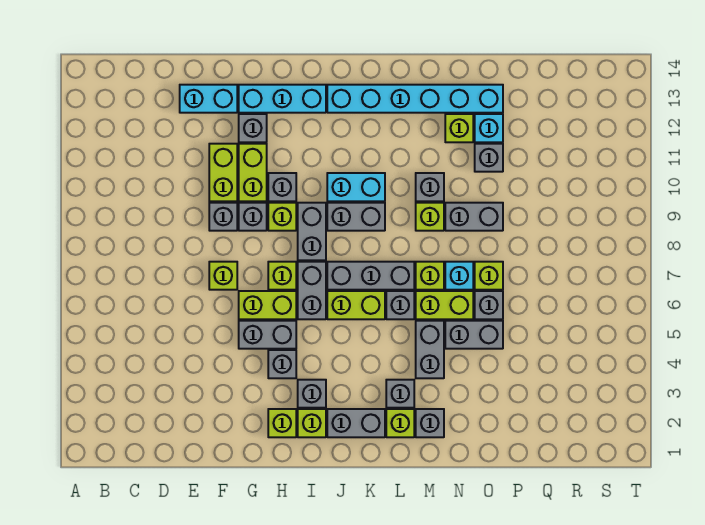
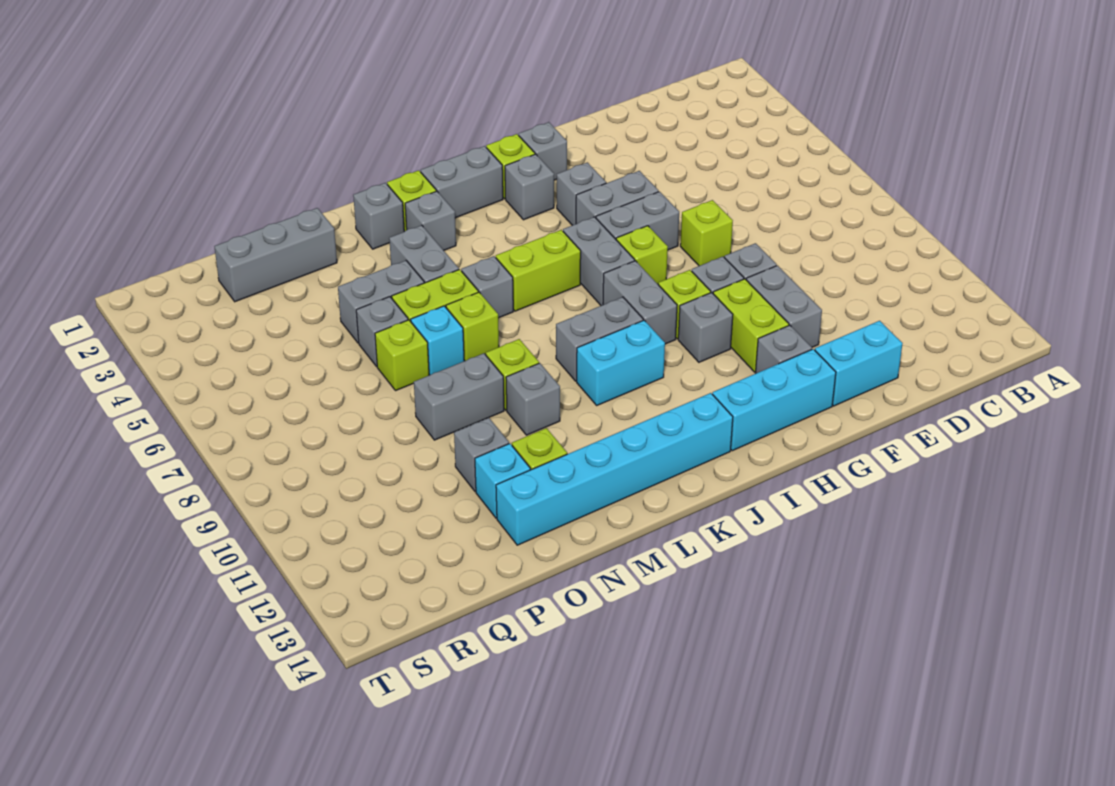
lime brick F10:F11 level 1 -> grey brick F10:F11 level 1
lime brick G6:H6 level 1 -> grey brick G6:H6 level 1
lime brick H2 level 1 -> grey brick H2 level 1
grey brick J7:L7 level 1 -> grey brick O2:Q2 level 1

